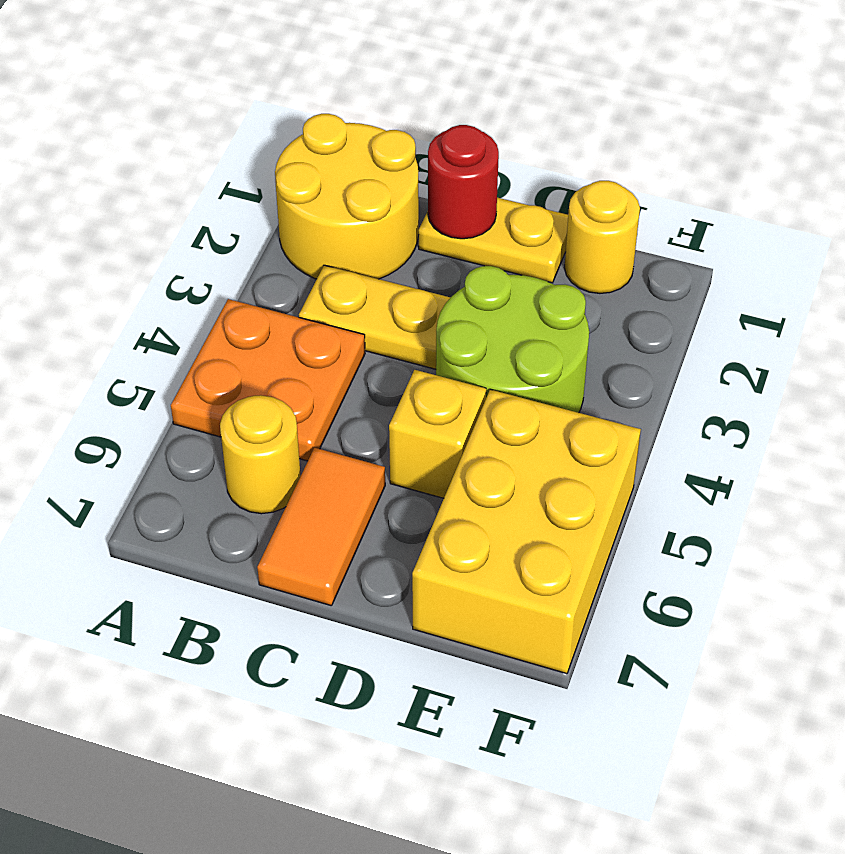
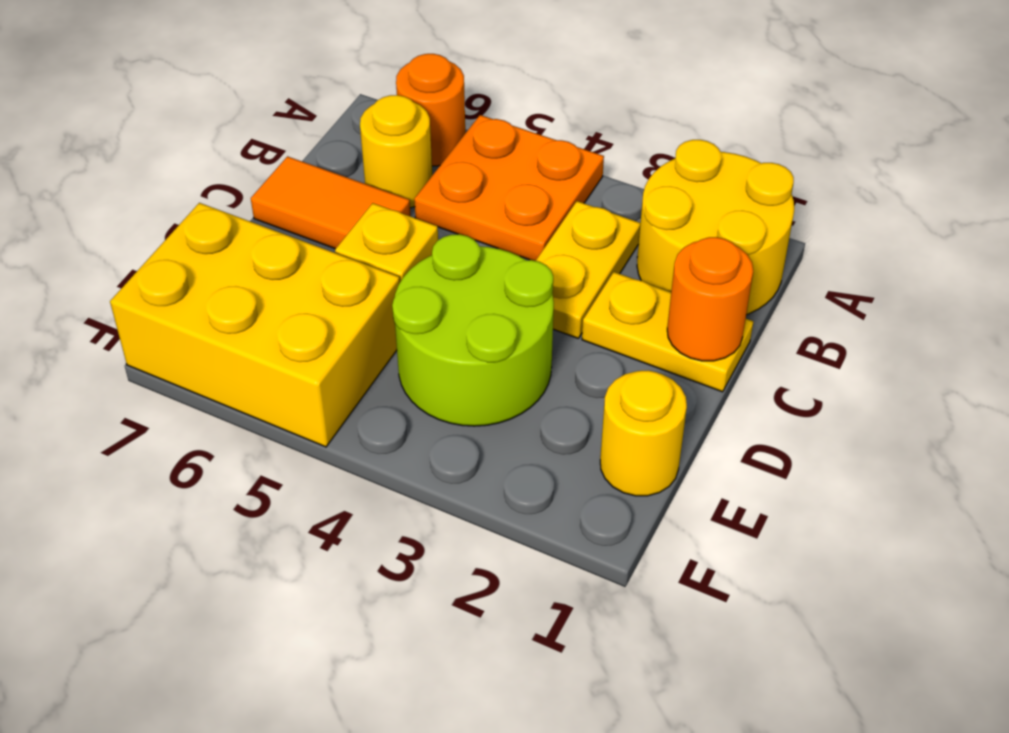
none -> orange round brick A6 level 1
yellow plate C1:D1 level 1 -> yellow plate C1:C2 level 1
red round brick C1 level 2 -> orange round brick C1 level 2

